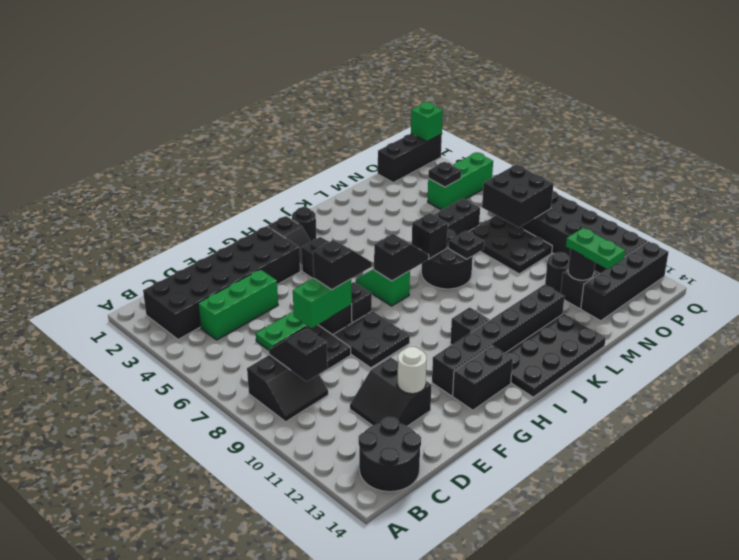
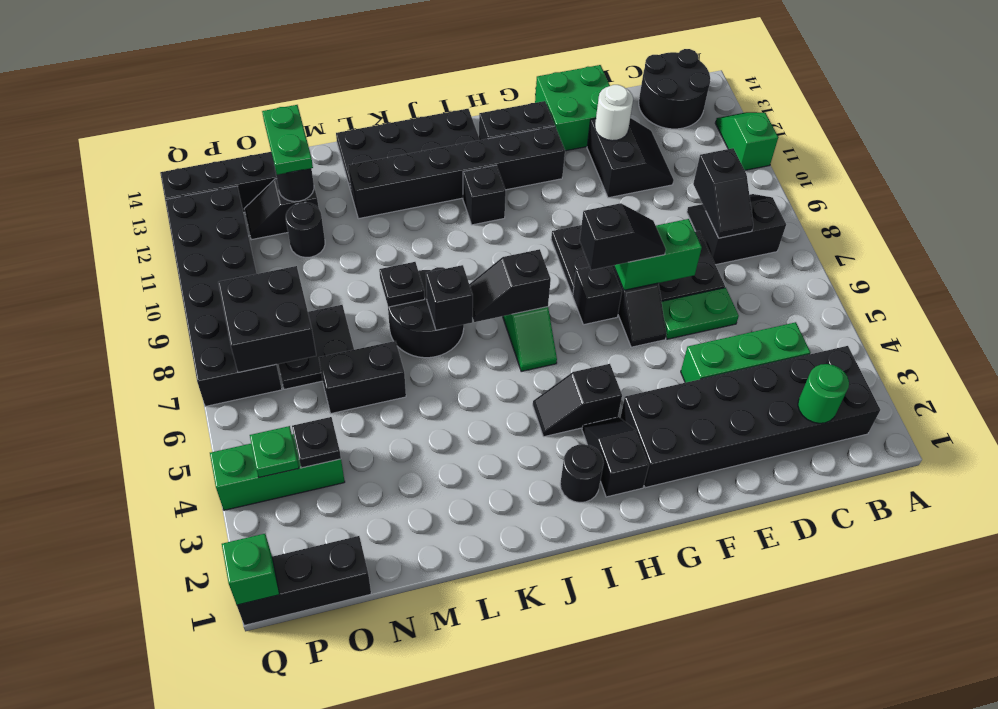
none -> green slope A11:A12 level 1 top 11
none -> green round brick C2 level 2
none -> green brick E13:F14 level 1
black slope F7:G7 level 3 top F -> black slope F7:G7 level 3 top G
black plate N7:O9 level 1 -> black plate N7:O8 level 1
none -> green plate P4 level 2

